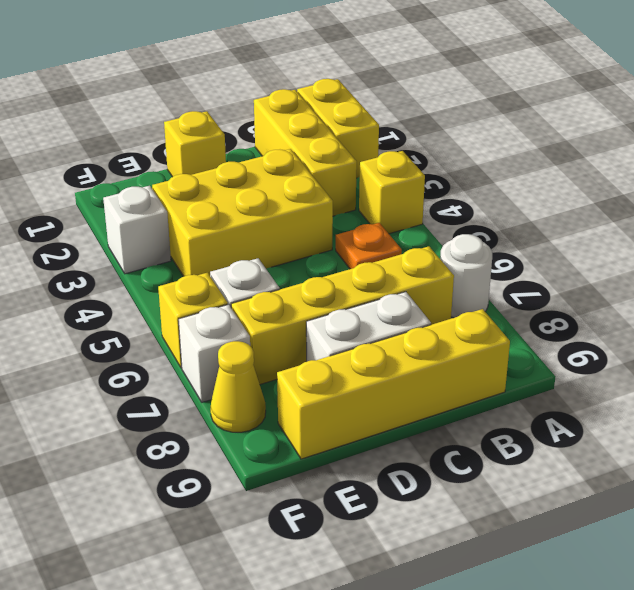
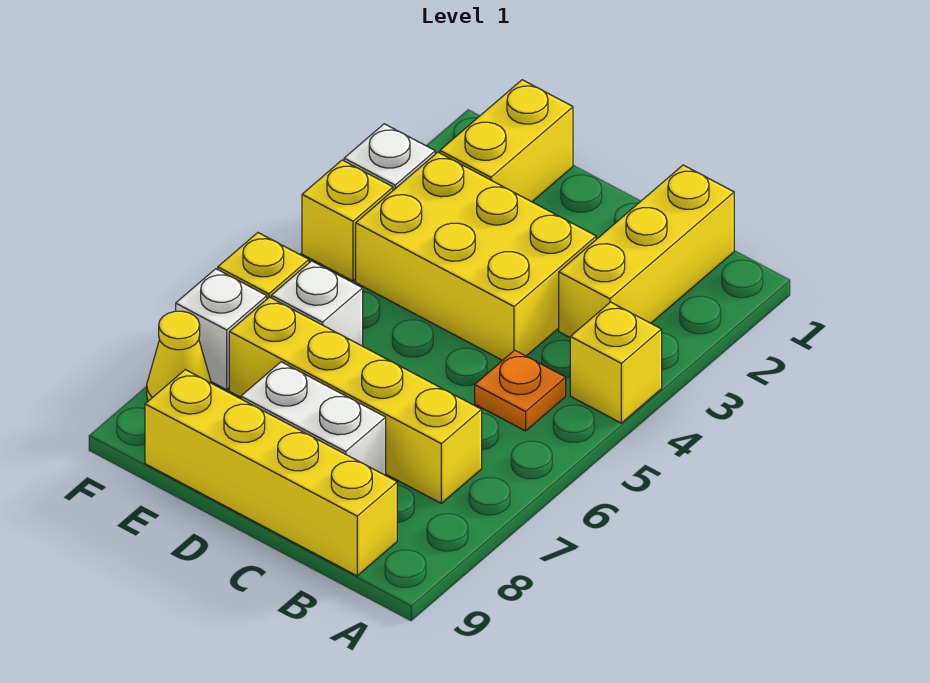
yellow brick A1:A2 level 1 -> yellow brick E1:E2 level 1
white round brick A7 level 1 -> none
yellow brick D1 level 1 -> yellow brick F4 level 1

